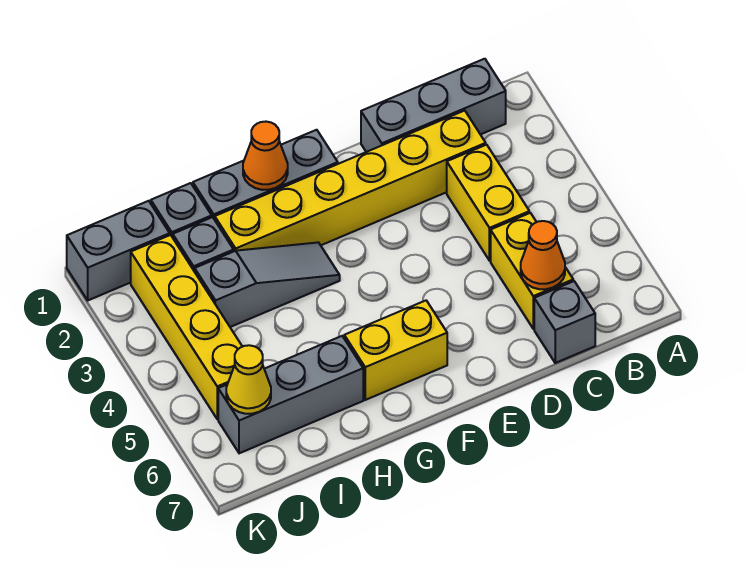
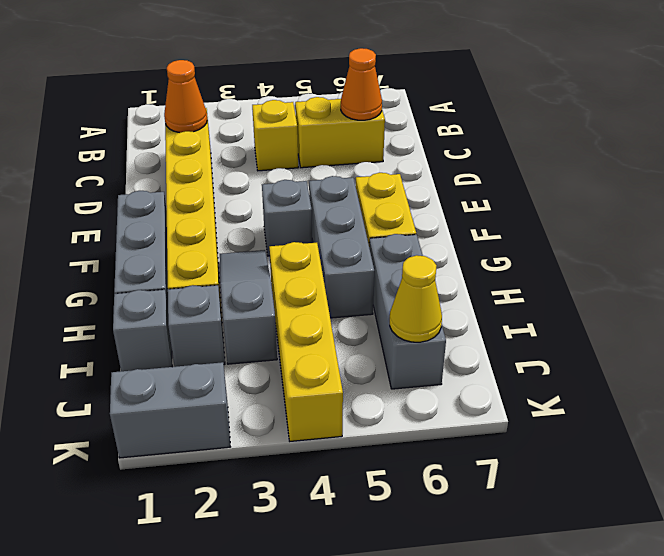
grey brick B1:D1 level 1 -> grey brick F5:H5 level 1
yellow brick C3:C4 level 1 -> yellow brick C4 level 1
grey brick C7 level 1 -> grey brick F4 level 1
orange cone G1 level 2 -> orange cone C2 level 2
grey brick J1:K1 level 1 -> grey brick K1:K2 level 1
yellow brick J2:J5 level 1 -> yellow brick H4:K4 level 1

